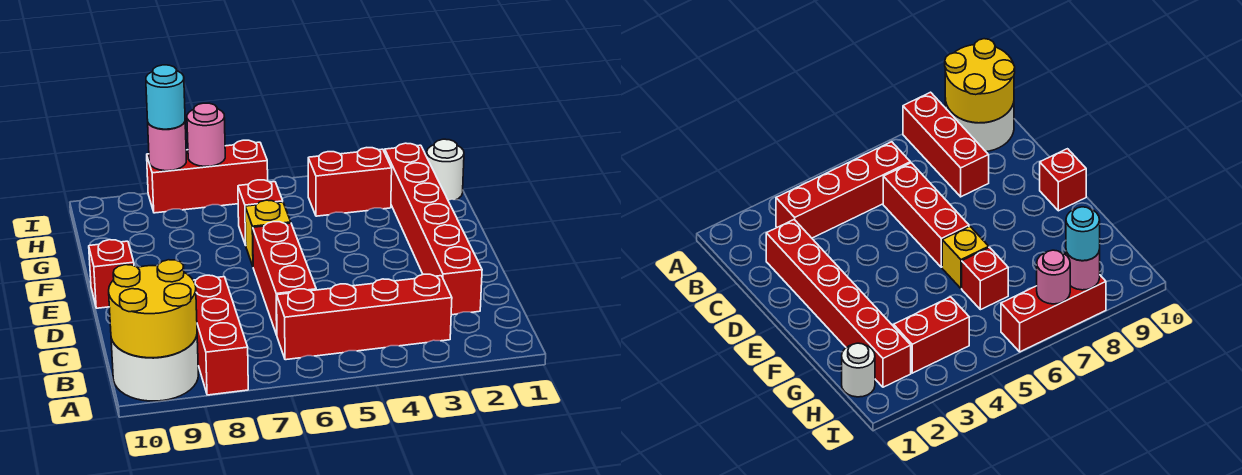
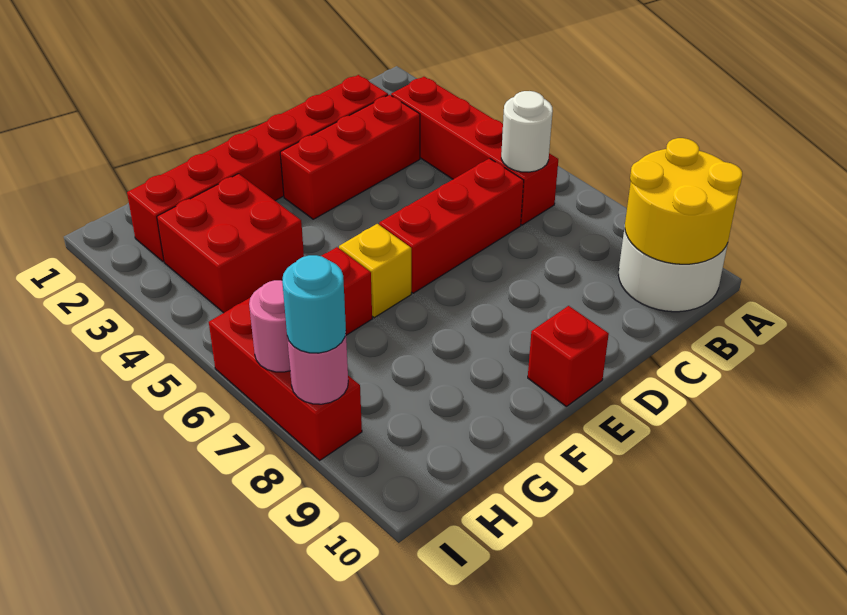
red brick A8:C8 level 1 -> red brick C3:E3 level 1
white round brick H1 level 1 -> white round brick B6 level 2
red brick H3:H4 level 1 -> red brick G3:H4 level 1

